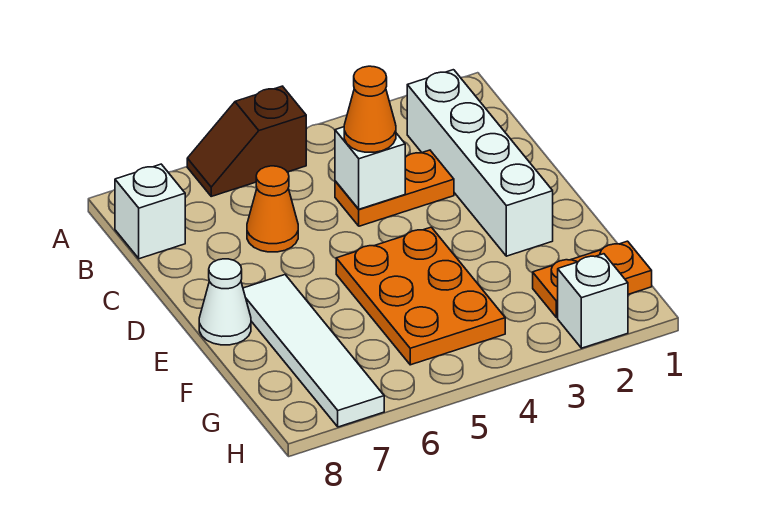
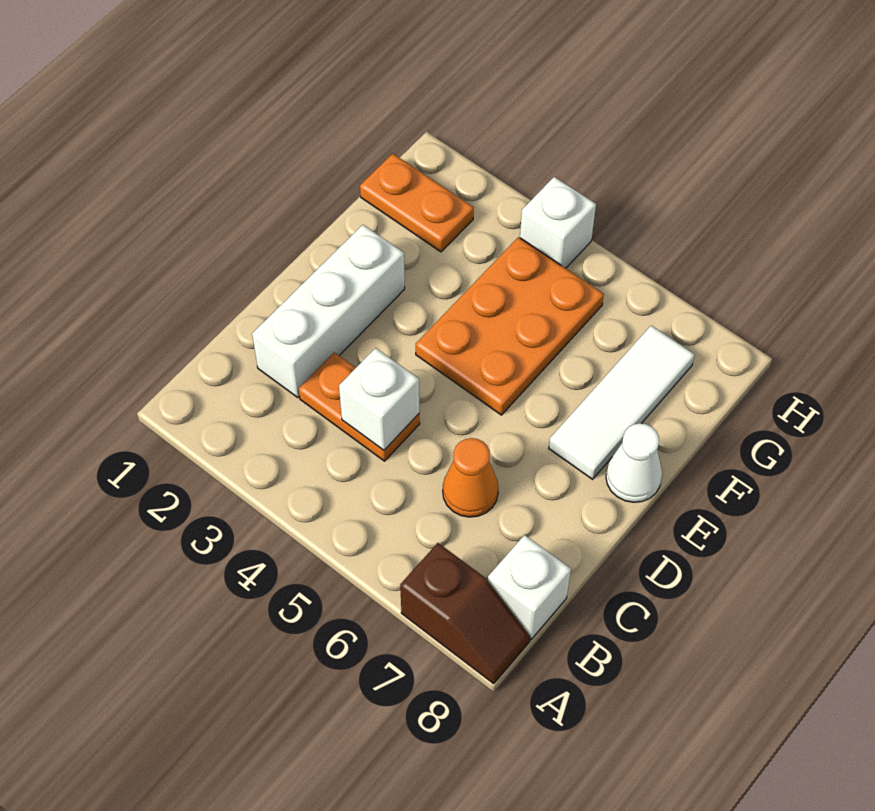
brown slope A5:A6 level 1 top 5 -> brown slope A7:A8 level 1 top 7
white brick B2:E2 level 1 -> white brick C2:E2 level 1
orange cone C4 level 3 -> none
white tile E7:H7 level 1 -> white tile E7:G7 level 1
white brick H2 level 1 -> white brick H4 level 1

